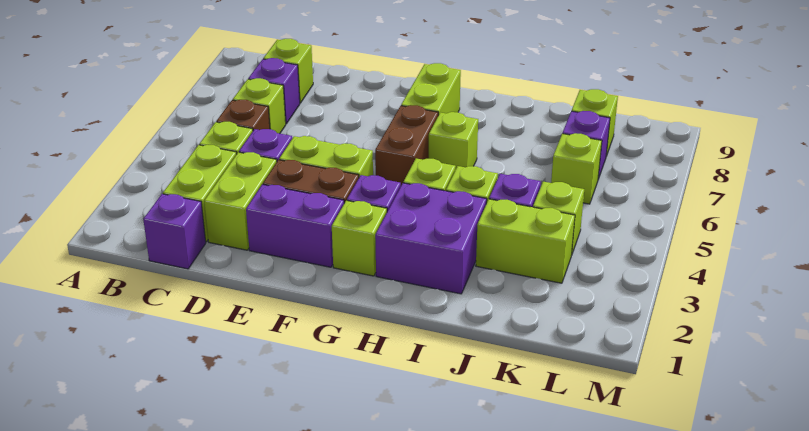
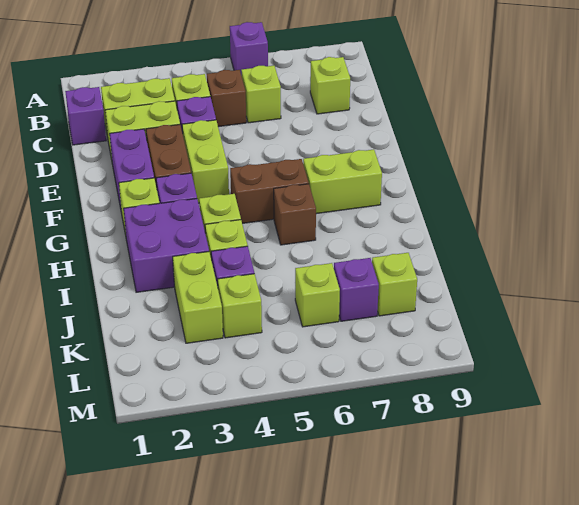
purple brick C7 level 1 -> purple brick A6 level 1
lime brick H6 level 1 -> brown brick H6 level 1

